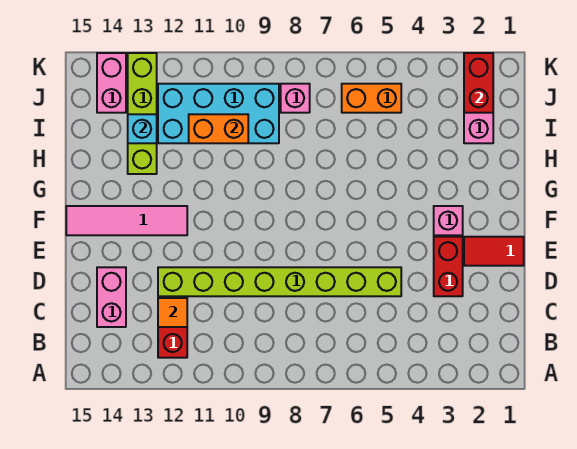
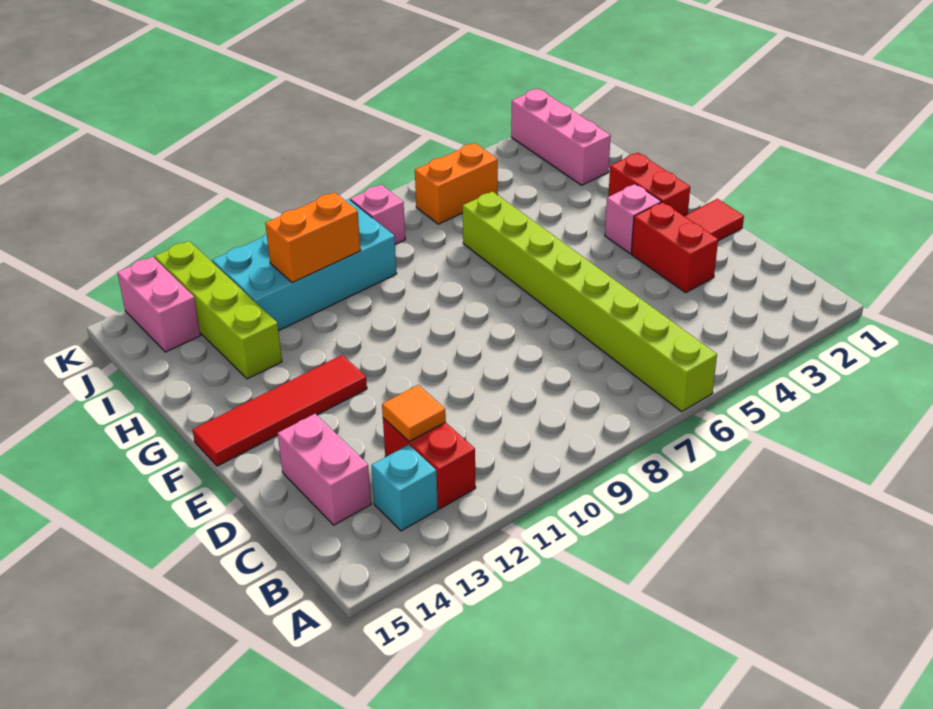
lime brick D5:D12 level 1 -> lime brick A6:H6 level 1
pink tile F12:F15 level 1 -> red tile F12:F15 level 1
cyan brick I13 level 2 -> cyan brick B13 level 1
red brick J2:K2 level 2 -> red brick F2:G2 level 1

